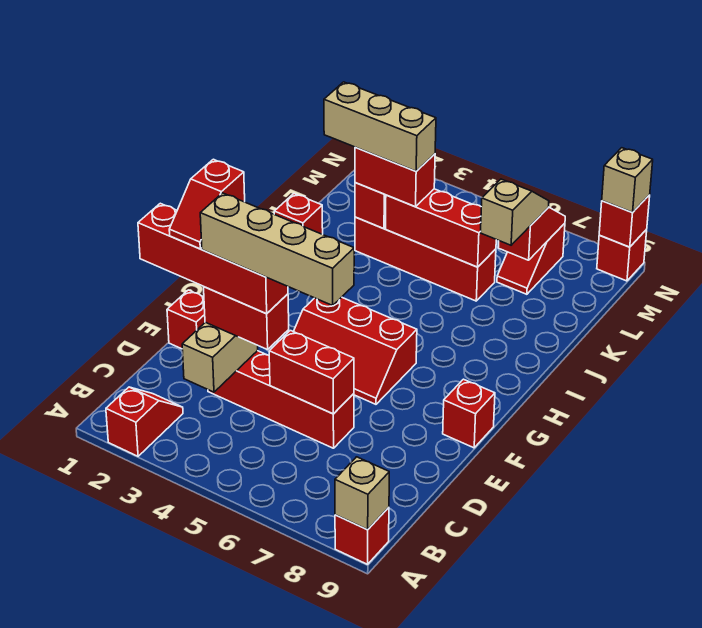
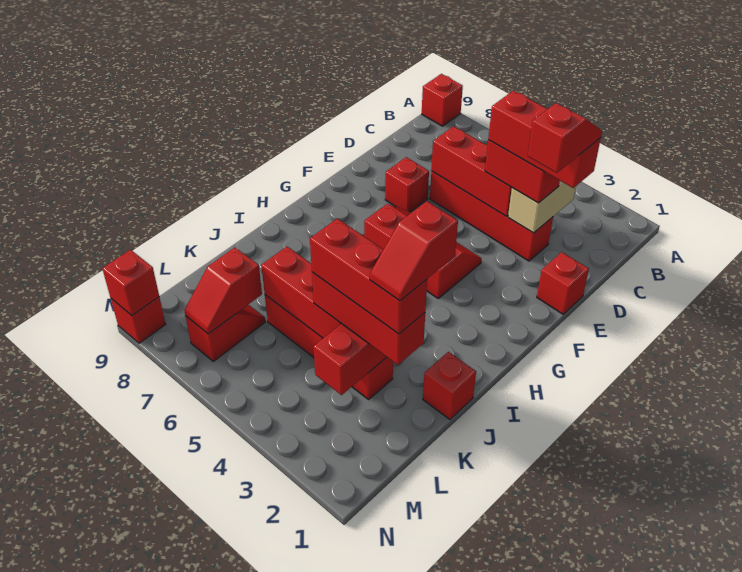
red slope A2:B2 level 1 top A -> red slope J2:K2 level 5 top J
tan brick A9 level 2 -> none
red brick D1:D4 level 4 -> red brick D2:D4 level 4
tan brick D3:D6 level 5 -> none
red brick D5:D6 level 2 -> red brick D4:D6 level 2
red brick F9 level 1 -> red brick E7 level 1
tan brick K2:K4 level 4 -> red brick K2:K4 level 4
red brick K3:K4 level 3 -> red brick K2:K4 level 3
tan slope K7:L7 level 3 top K -> none
tan brick N9 level 3 -> none

